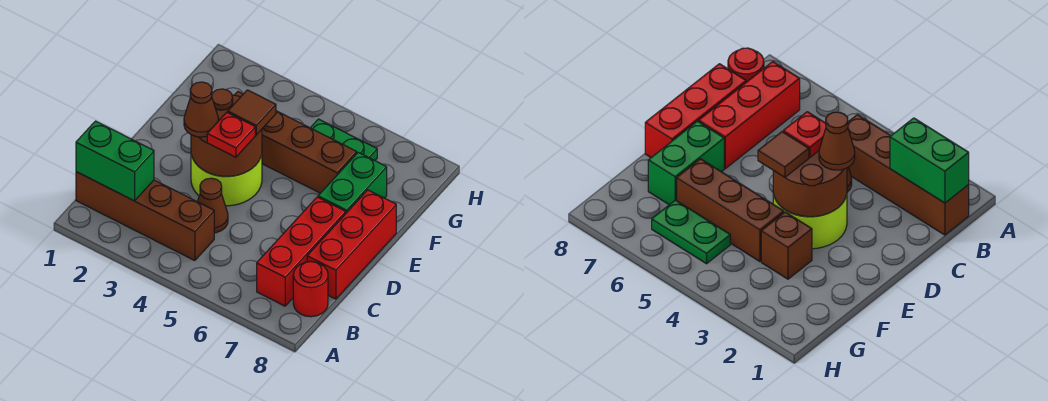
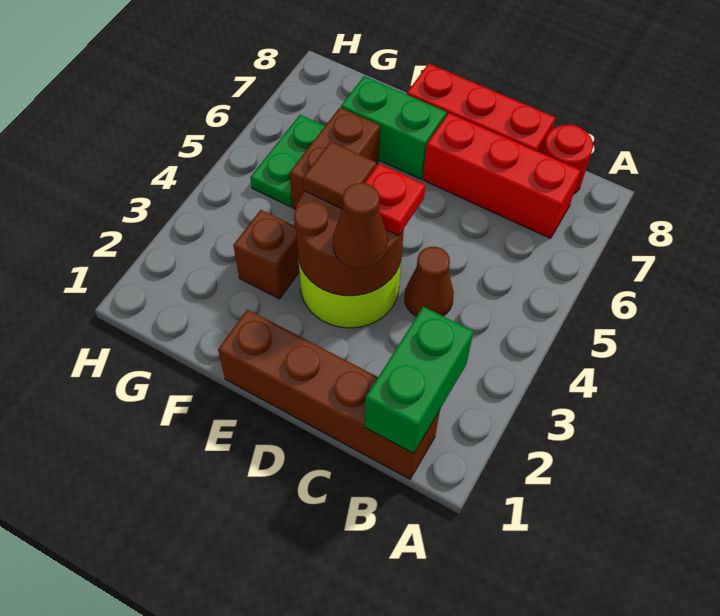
brown brick B1:B4 level 1 -> brown brick B1:E1 level 1
brown brick F4:F6 level 1 -> brown brick F5:F6 level 1

